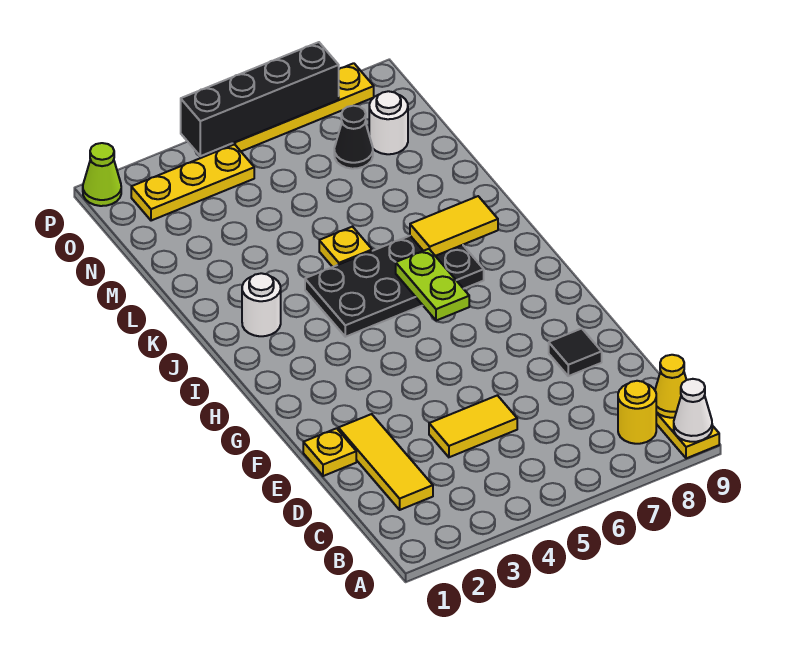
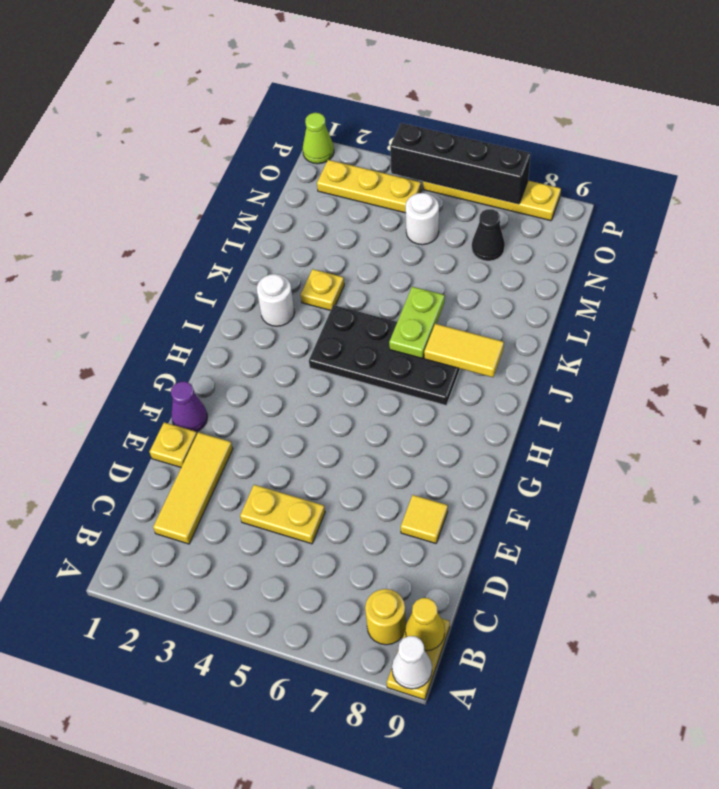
yellow tile D4:D5 level 1 -> yellow plate D4:D5 level 1
black tile E8 level 1 -> yellow tile E8 level 1
none -> purple cone F1 level 1
lime plate H6:I6 level 2 -> lime plate J6:K6 level 2
yellow plate K5 level 1 -> yellow plate K3 level 1
white round brick N8 level 1 -> white round brick N5 level 1

